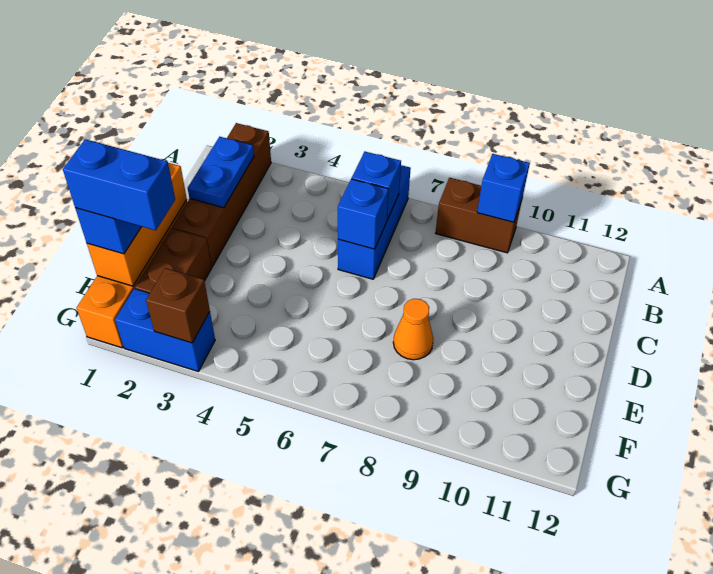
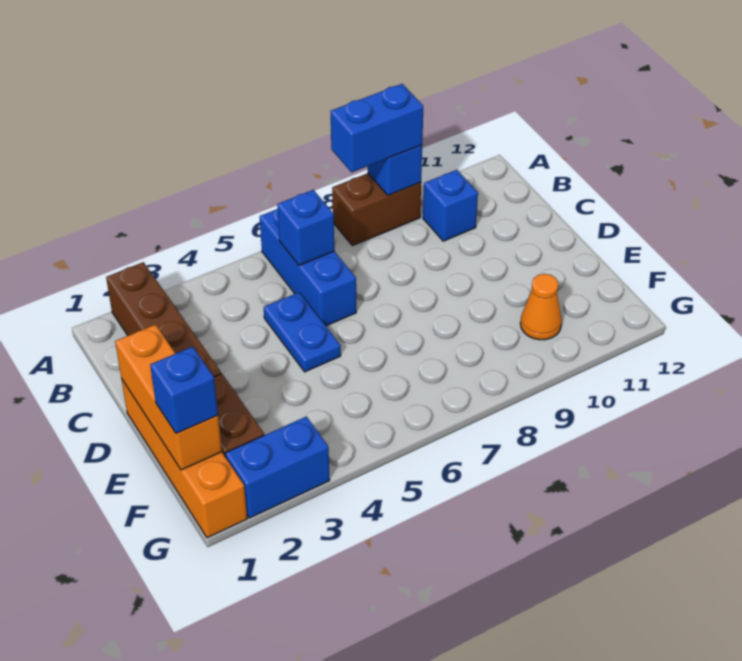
blue plate B2:C2 level 2 -> blue plate C5:D5 level 1
blue brick C6 level 2 -> blue brick B10 level 1
orange cone E8 level 1 -> orange cone F10 level 1
blue brick F1:F2 level 4 -> blue brick A8:A9 level 3
brown brick G3 level 2 -> none

